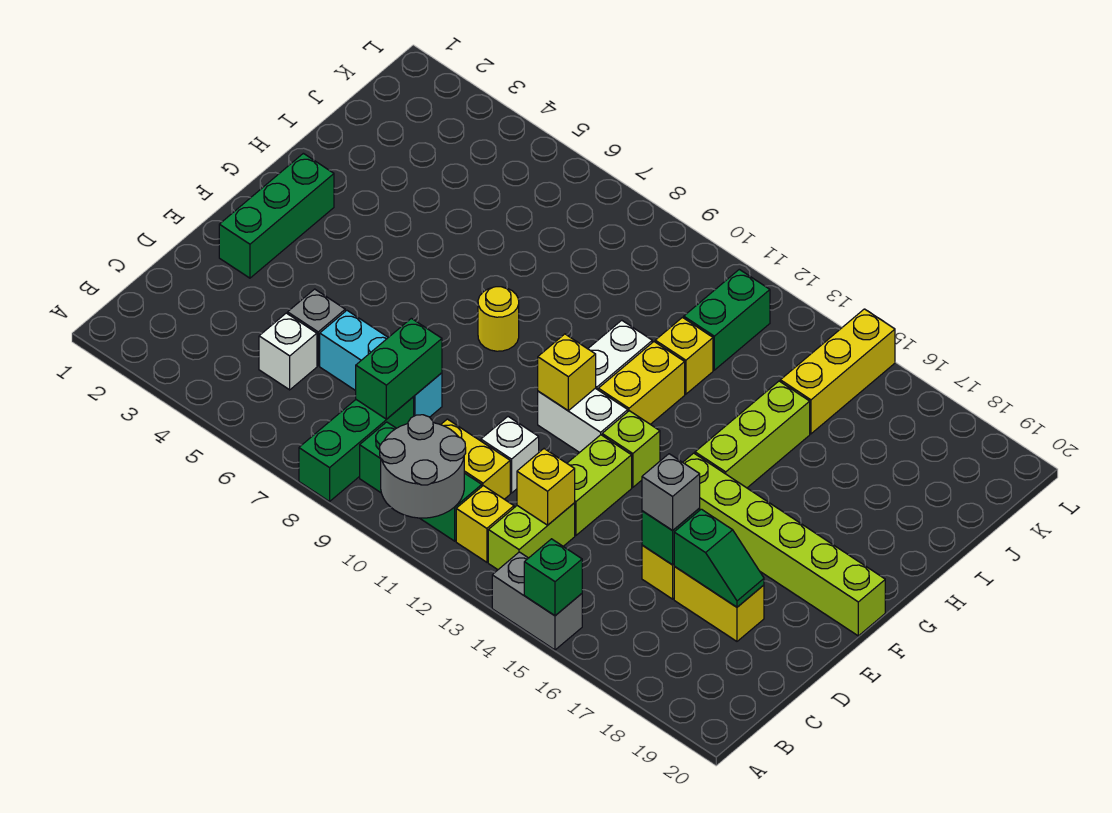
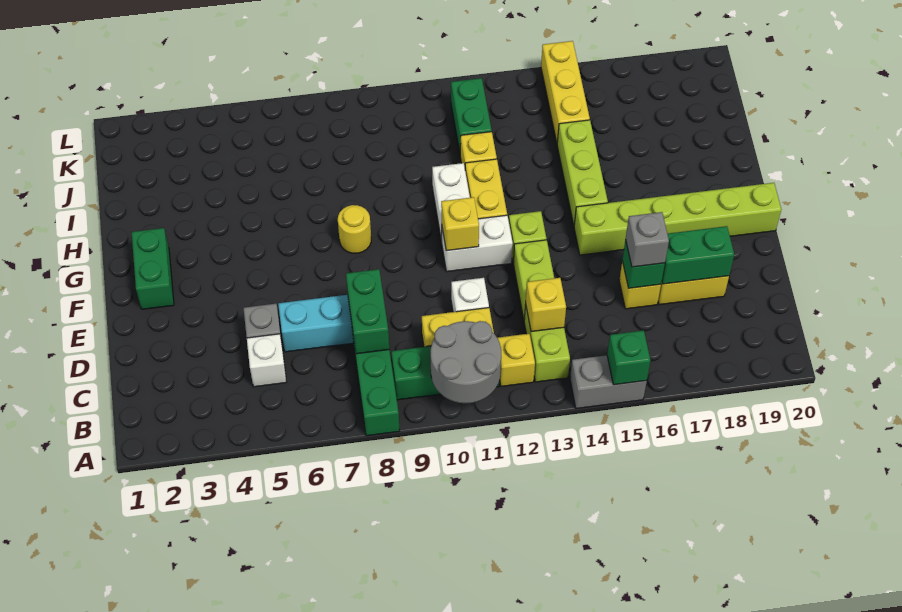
green slope D17:D18 level 2 top 17 -> green brick D17:D18 level 2
green brick E2:G2 level 1 -> green brick F2:G2 level 1

